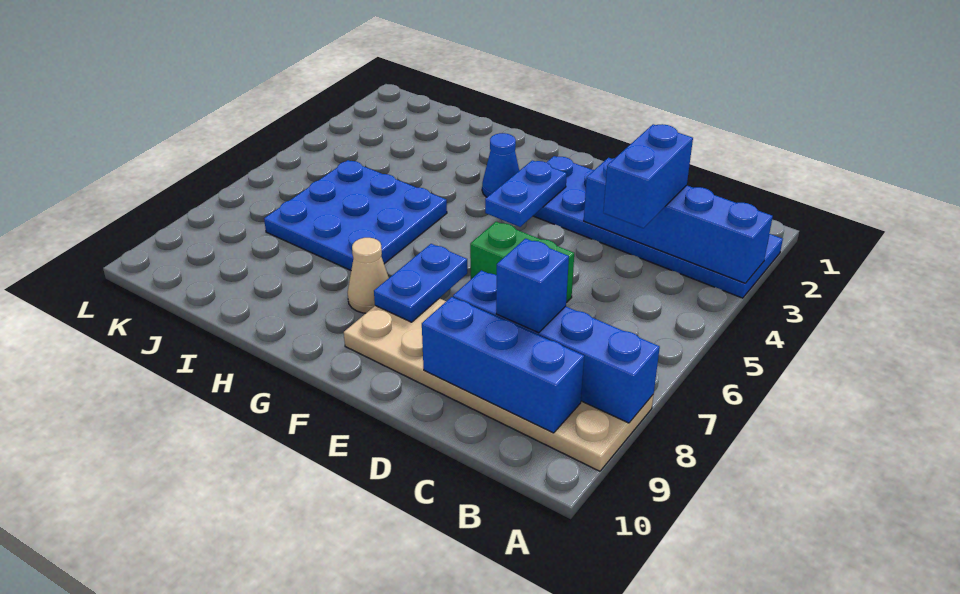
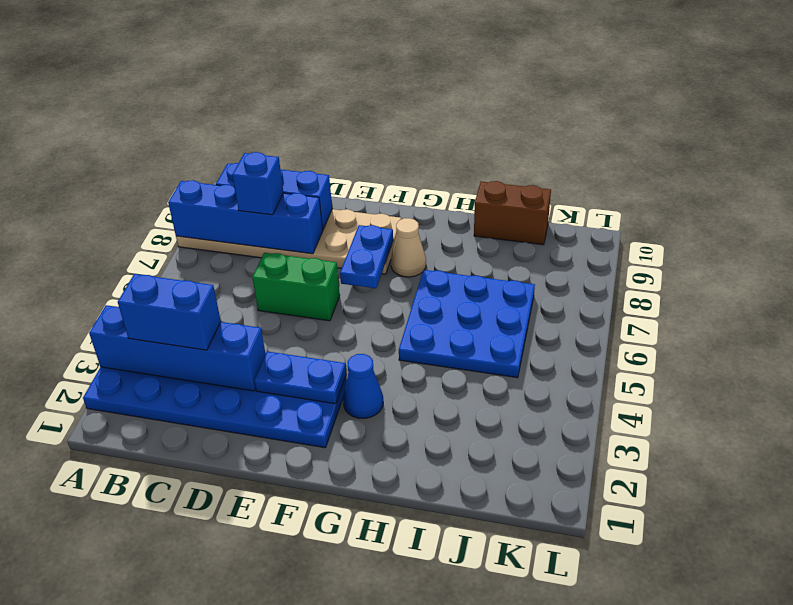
blue brick C3:C4 level 3 -> blue brick B3:C3 level 3
blue plate F3:F4 level 2 -> blue plate E3:F3 level 2
none -> brown brick I10:J10 level 1

